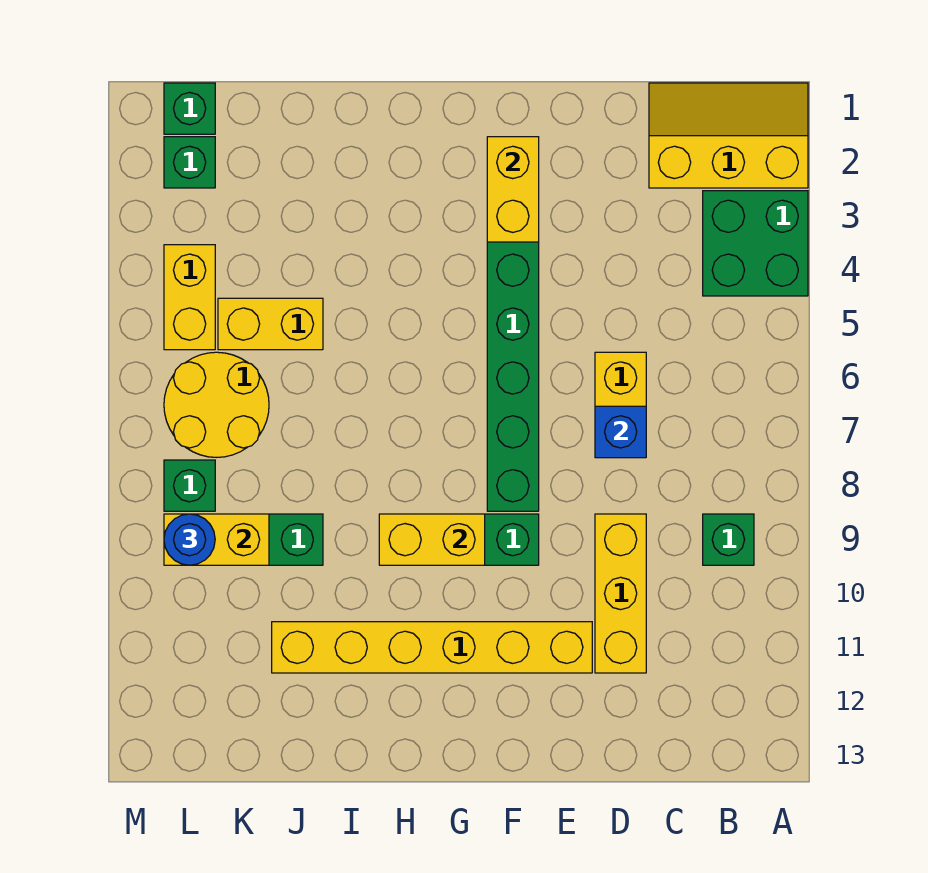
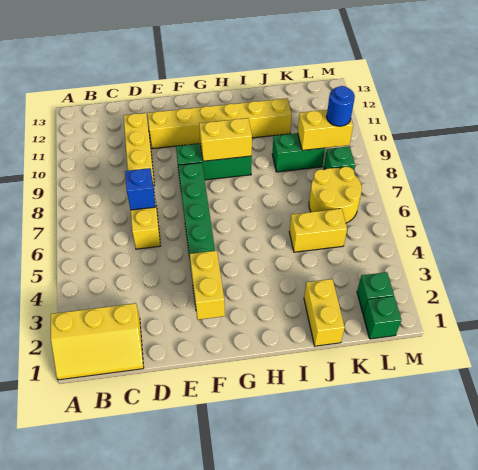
green brick A3:B4 level 1 -> none
green brick B9 level 1 -> none
yellow brick L4:L5 level 1 -> yellow brick J1:J2 level 1

